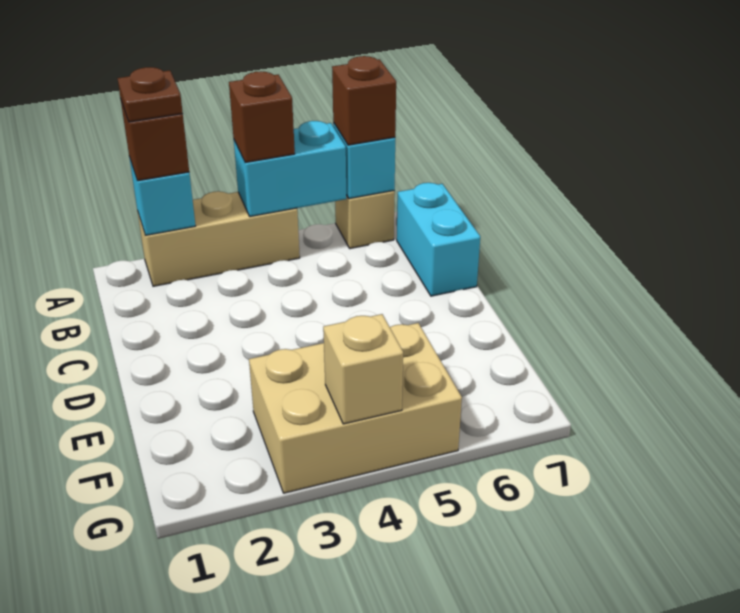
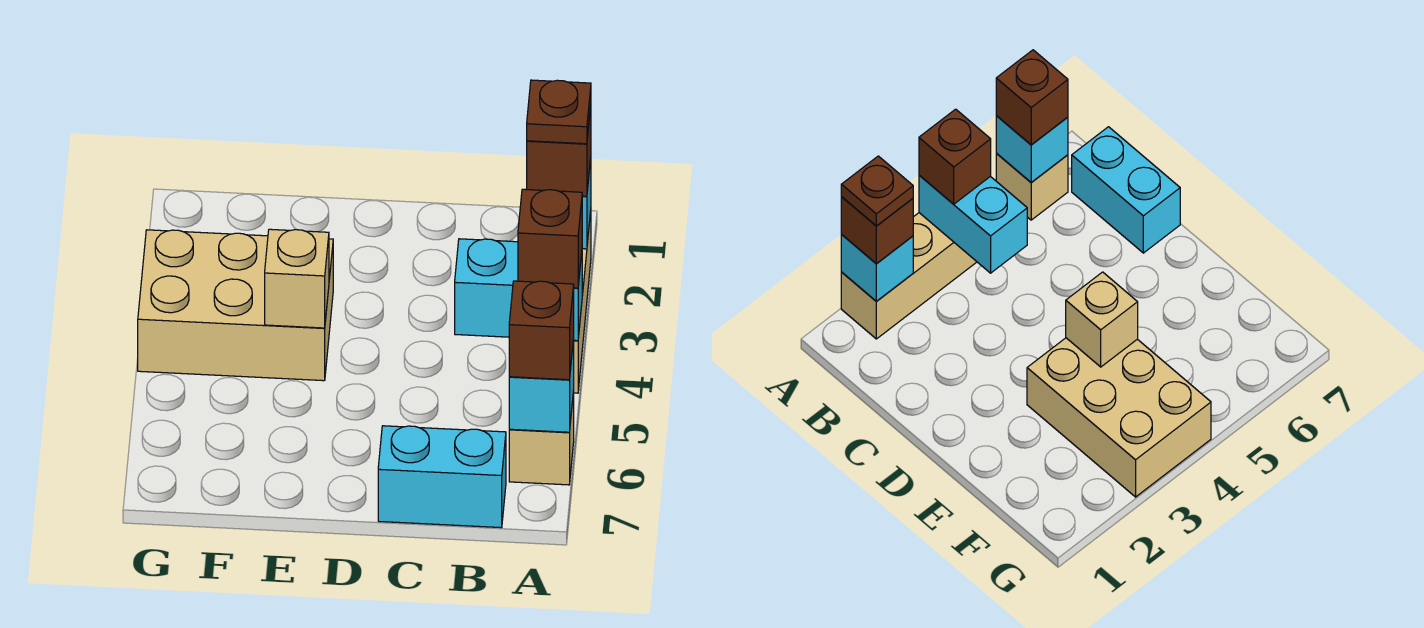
cyan brick A4:A5 level 2 -> cyan brick A4:B4 level 2
tan brick F3:G5 level 1 -> tan brick E3:G4 level 1
tan brick G4 level 2 -> tan brick E4 level 2

